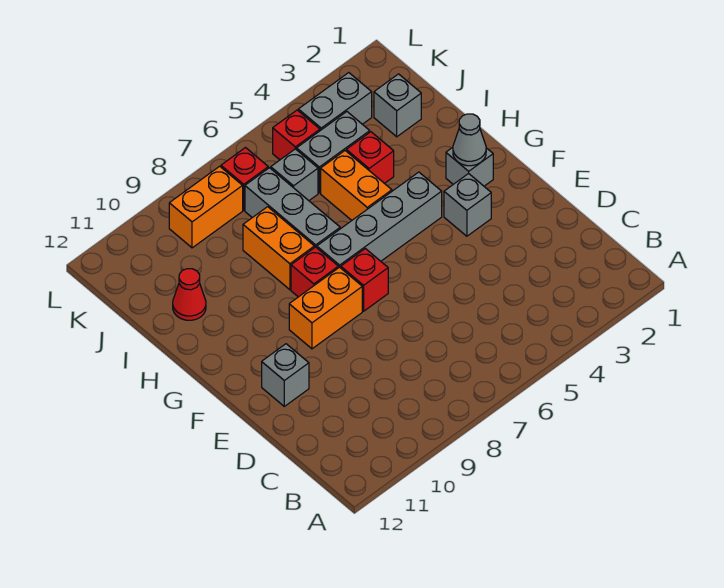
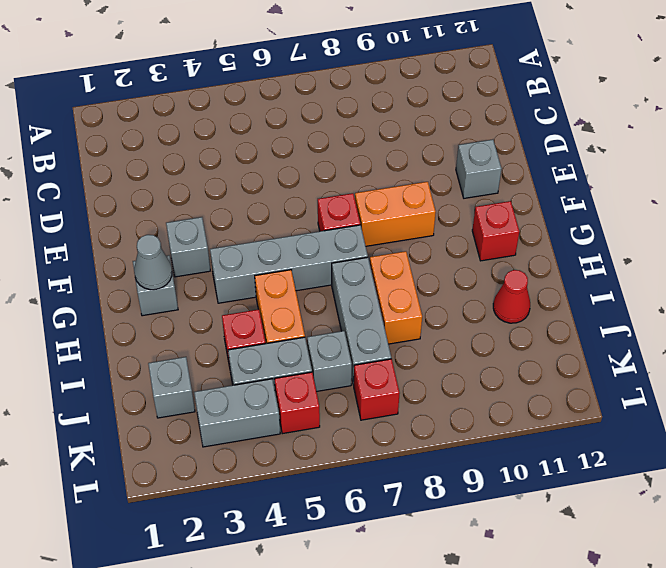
red brick G8 level 1 -> red brick G11 level 1
orange brick K8:K9 level 1 -> none

